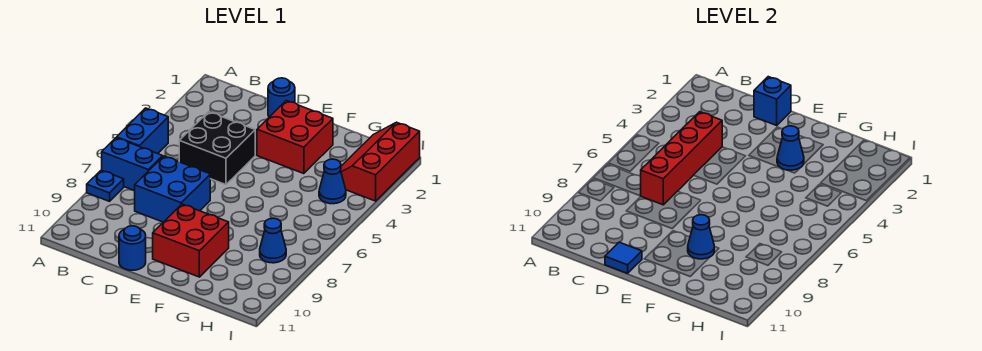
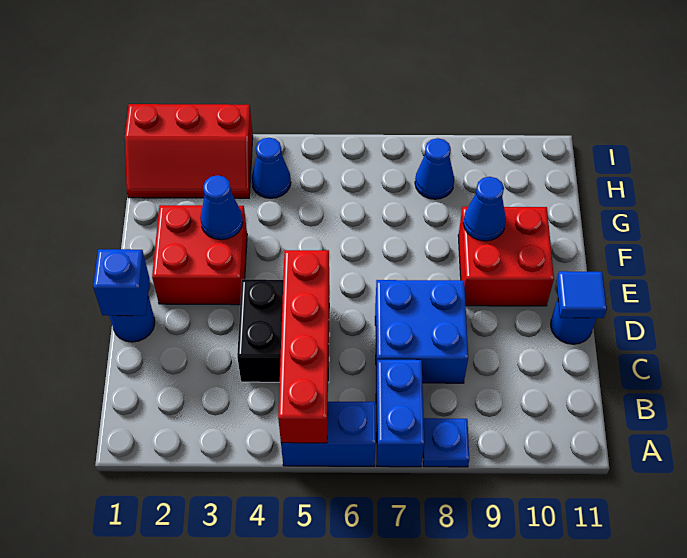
red brick C4:C7 level 2 -> red brick A5:D5 level 2

